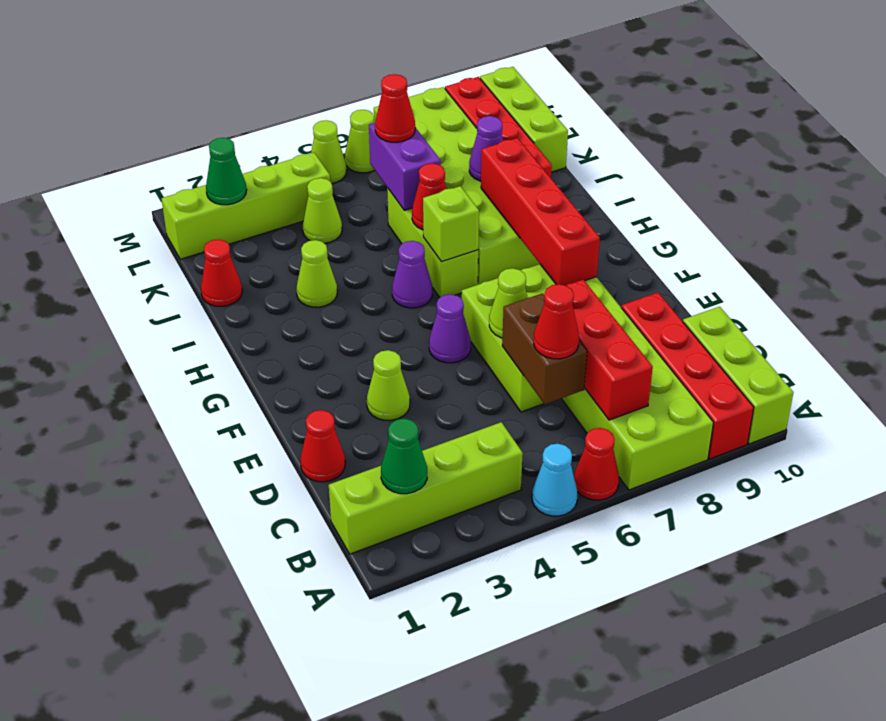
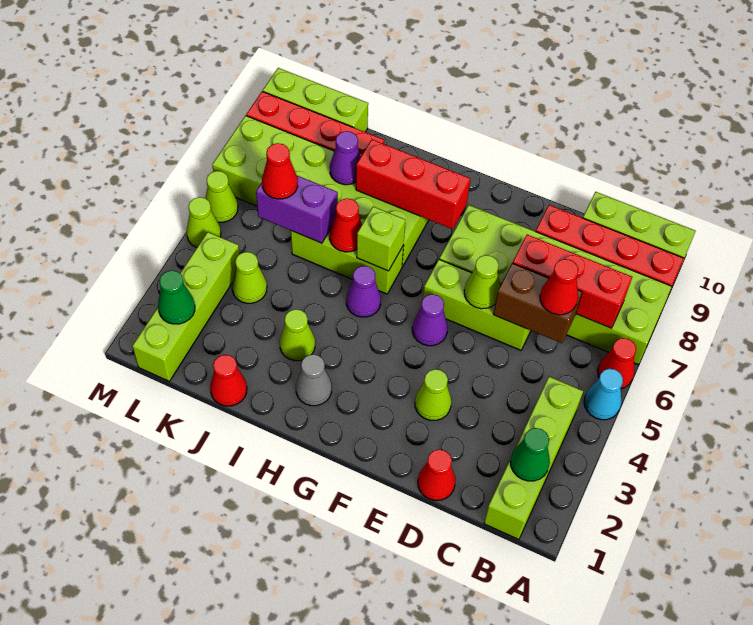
red brick F8:I8 level 2 -> red brick G8:I8 level 2
none -> grey cone H2 level 1

